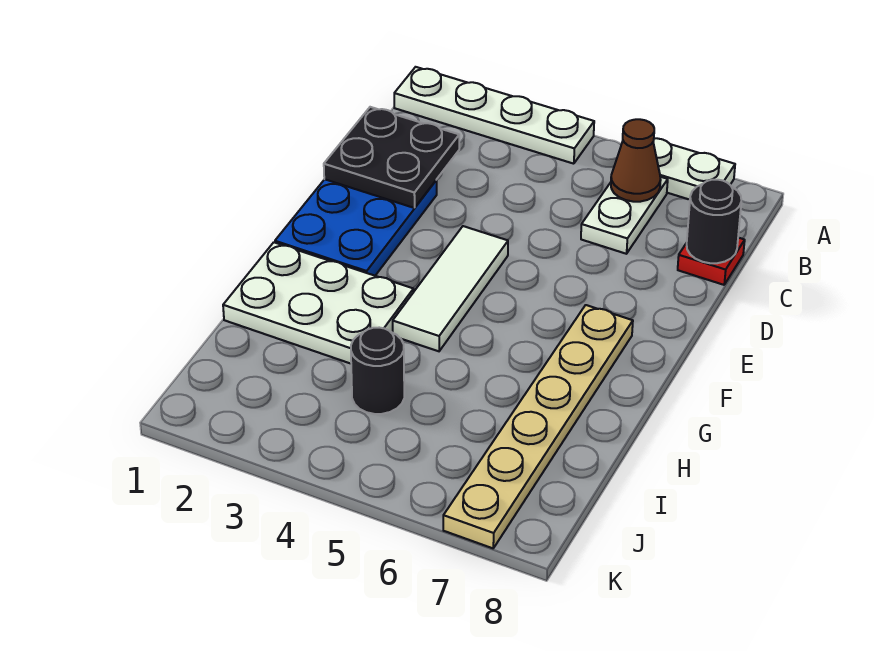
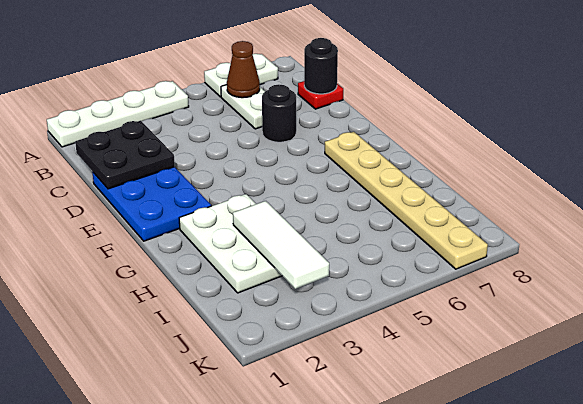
white tile E4:G4 level 1 -> white tile H3:J3 level 2
white plate G1:H3 level 1 -> white plate G2:I3 level 1
black round brick I4 level 1 -> black round brick D6 level 1

